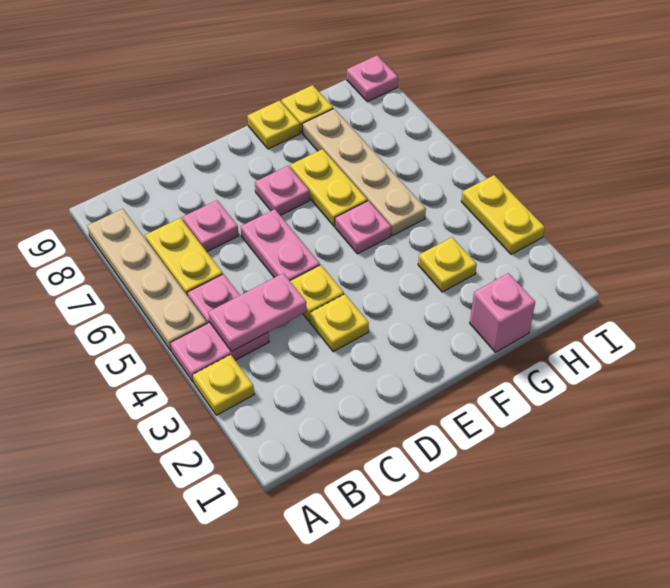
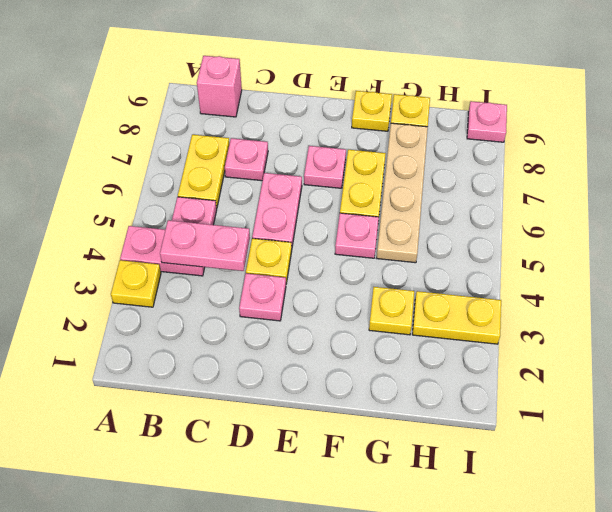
tan plate A5:A8 level 1 -> none
yellow plate D3 level 1 -> pink plate D3 level 1
pink brick G1 level 1 -> pink brick B9 level 1
yellow plate I3:I4 level 1 -> yellow plate H3:I3 level 1

